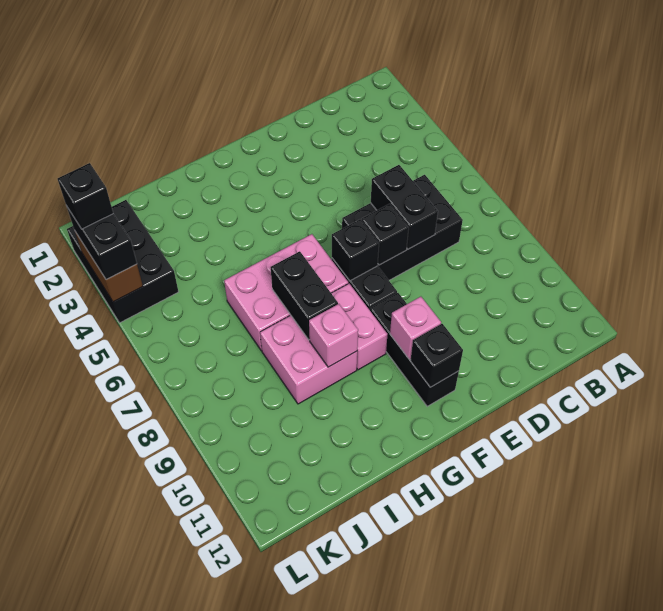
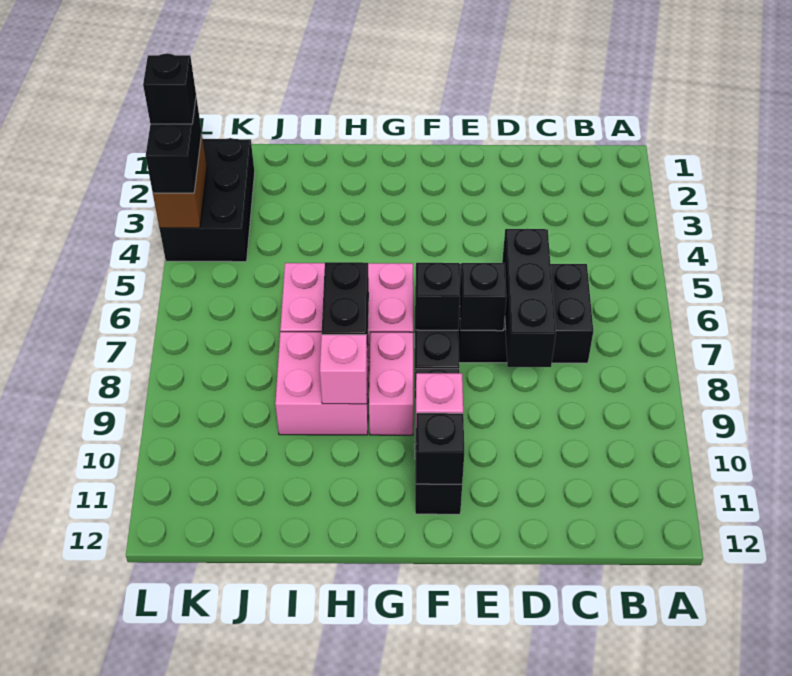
black brick D6:D7 level 2 -> black brick D6:D8 level 2

